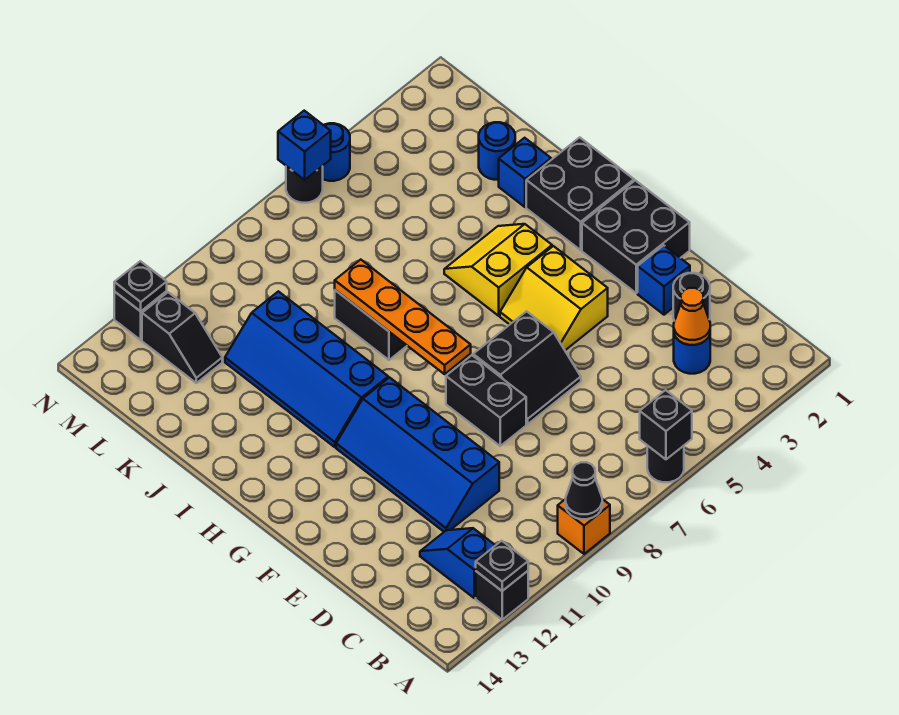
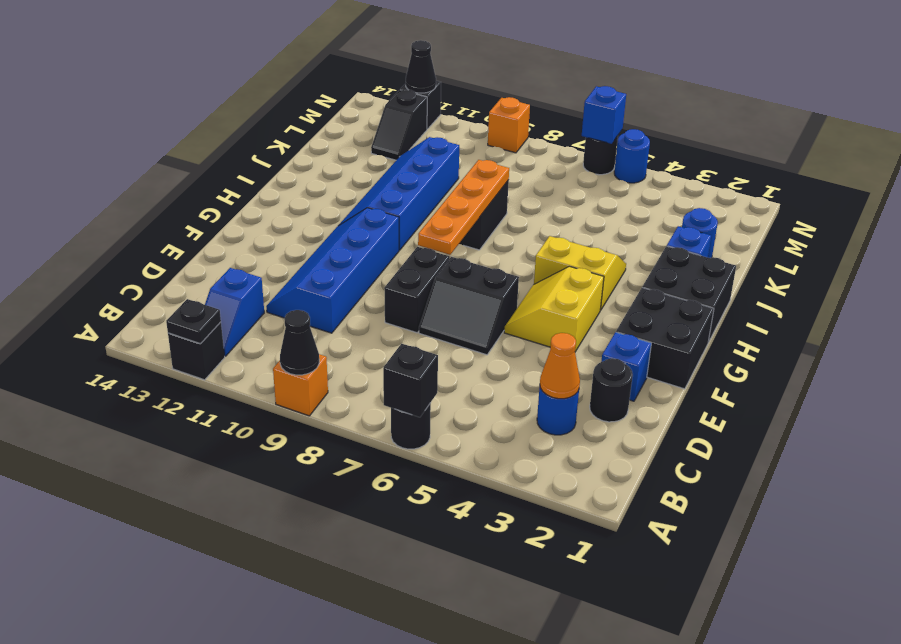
blue slope B12:C12 level 1 top B -> blue slope B12:C12 level 1 top C
none -> orange brick N9 level 1
black plate N12 level 2 -> black cone N12 level 2

